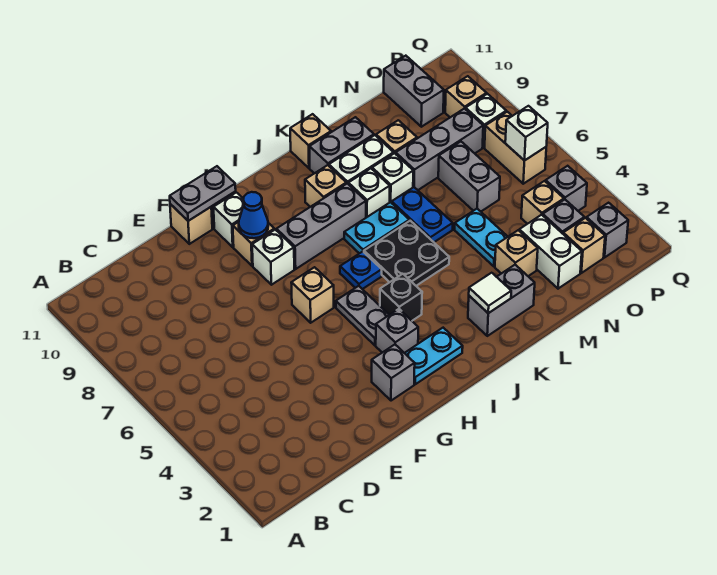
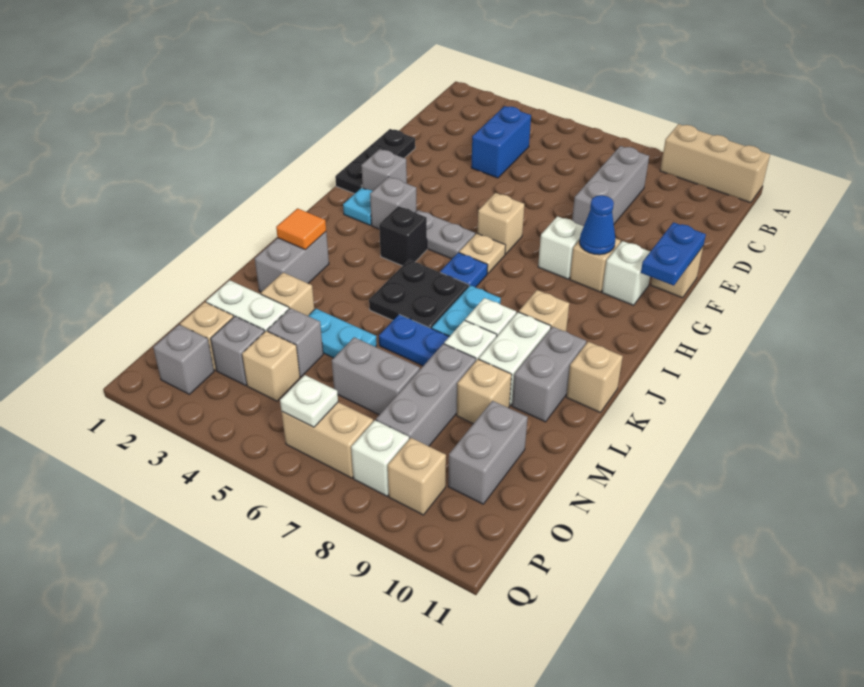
none -> tan brick A9:A11 level 1
none -> blue brick C4:D4 level 1
none -> black plate E1:G1 level 1
grey plate F11:G11 level 2 -> blue plate F11:G11 level 2
cyan plate H2:I2 level 1 -> cyan plate H2 level 1
none -> tan plate H6 level 1
grey brick H8:J8 level 1 -> grey brick C8:E8 level 1
white tile K2 level 2 -> orange tile K2 level 2
grey brick O10:O11 level 1 -> grey brick N10:O10 level 1
grey brick P4 level 1 -> grey brick N4 level 1
white brick P6 level 2 -> white plate P6 level 2

